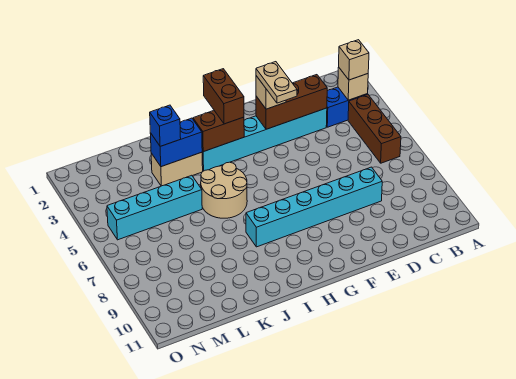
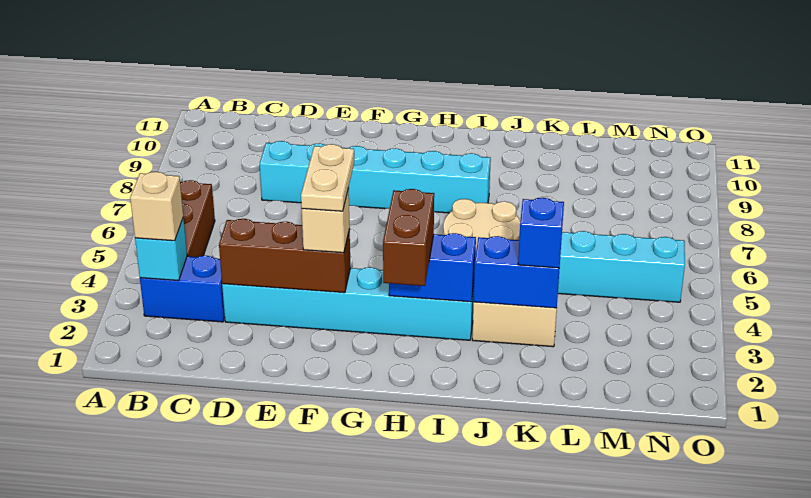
tan brick B3 level 2 -> cyan brick B3 level 2
brown brick H3:I3 level 2 -> blue brick H3:I3 level 2

